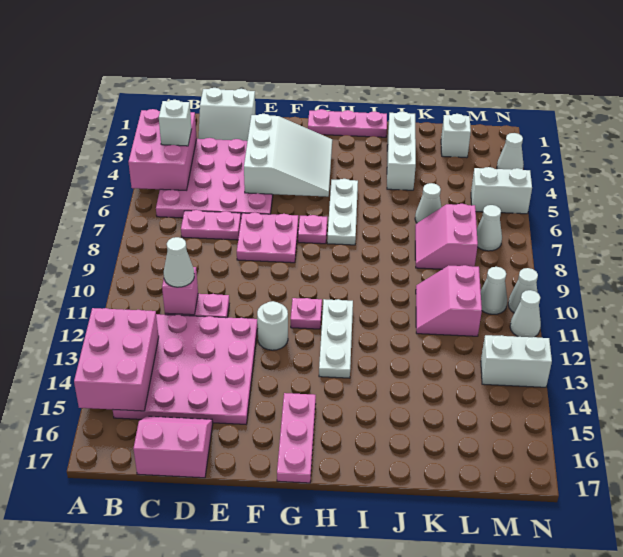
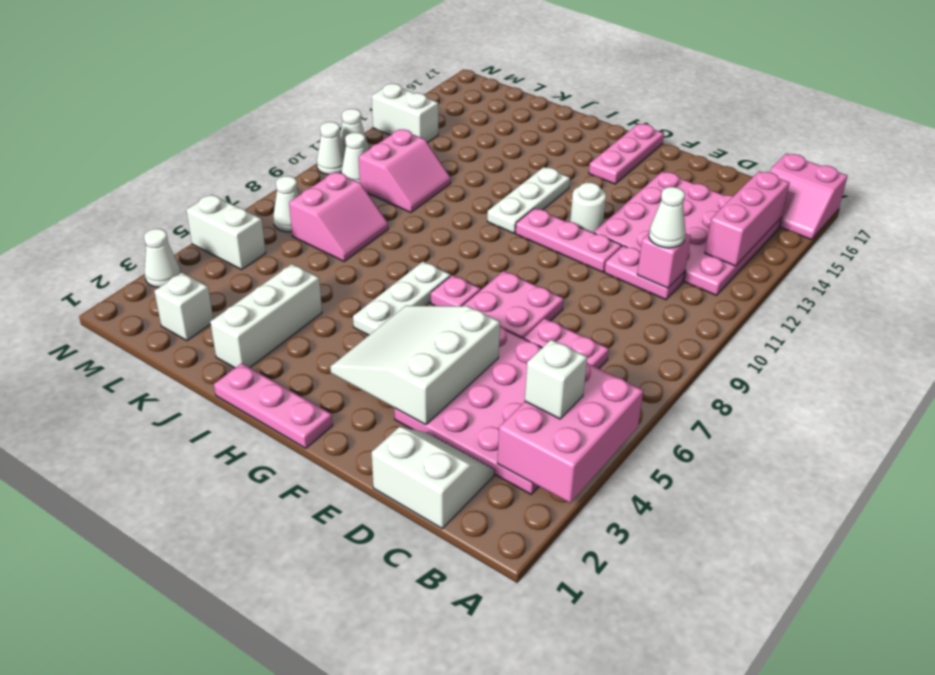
pink brick A13:B15 level 2 -> pink brick B13:B15 level 2
pink slope C16:D17 level 1 top 17 -> pink slope A16:B17 level 1 top 17
pink plate G11 level 1 -> pink plate E11:G11 level 1
white cone K6 level 1 -> none

